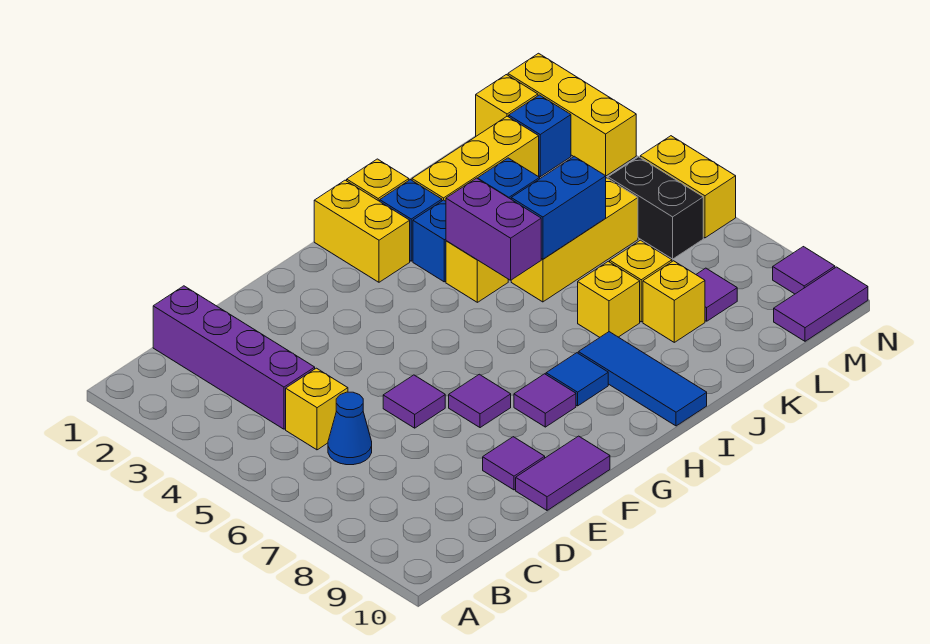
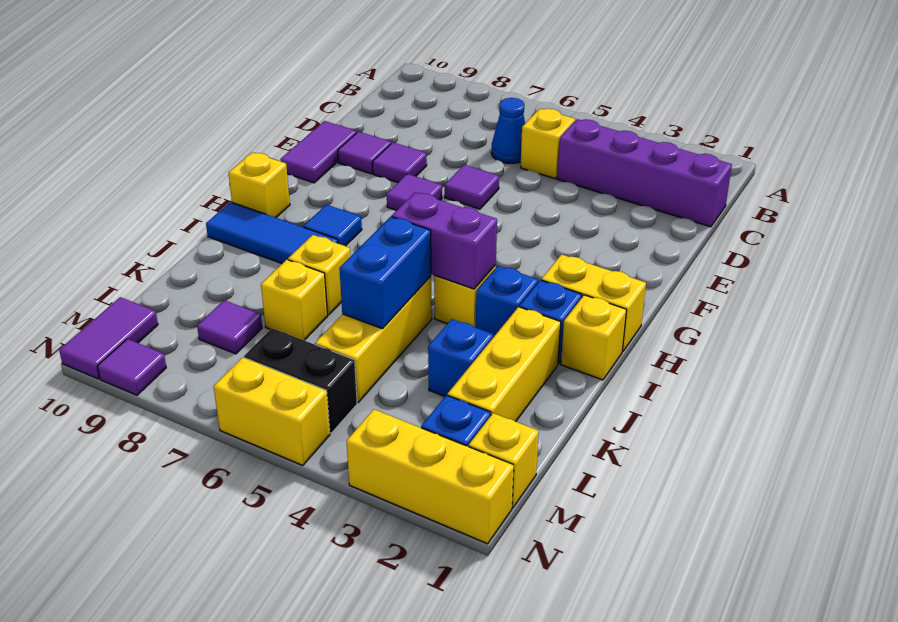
purple tile G8 level 1 -> purple tile E8 level 1
yellow brick K8 level 1 -> yellow brick H10 level 1

